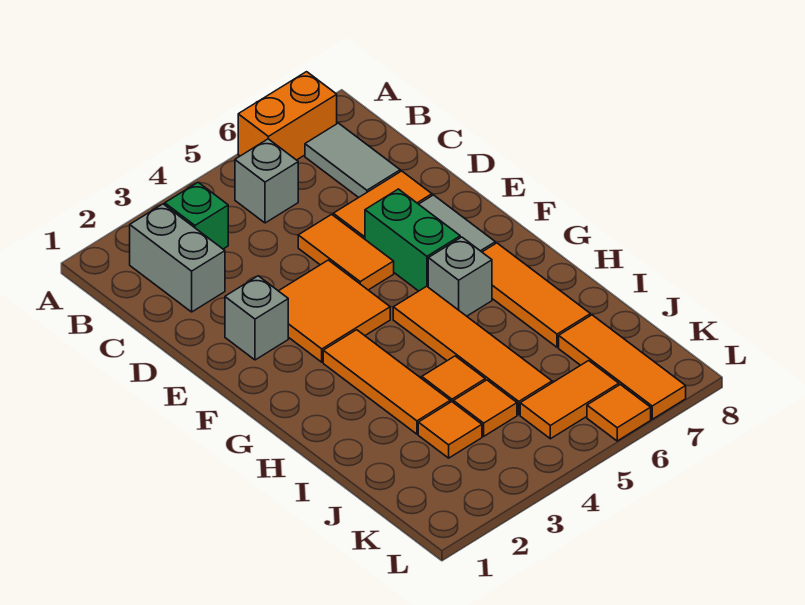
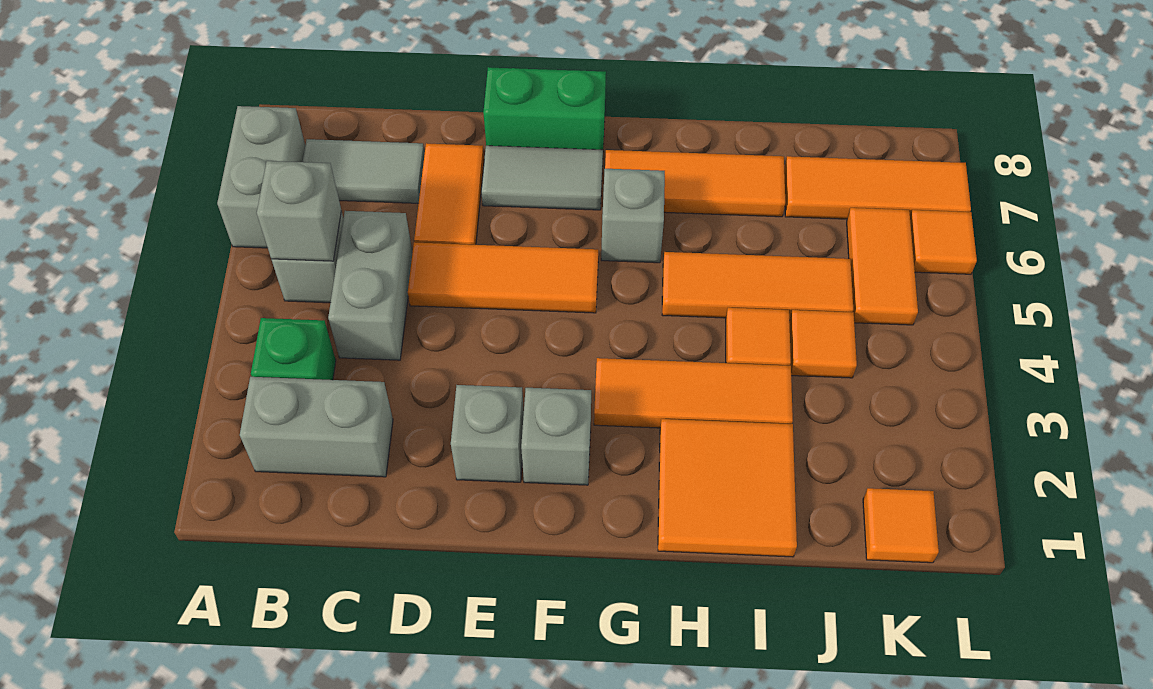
orange brick A6:A7 level 1 -> grey brick A6:A7 level 1
none -> grey brick B5 level 2
none -> grey brick C4:C5 level 1
orange tile D5:E5 level 1 -> orange tile D5:F5 level 1
orange tile E3:F4 level 1 -> orange tile H1:I2 level 1
green brick E6:F6 level 1 -> green brick E8:F8 level 1
none -> grey brick F2 level 1
orange tile G5:J5 level 1 -> orange tile H5:J5 level 1
orange tile J3 level 1 -> orange tile K1 level 1

